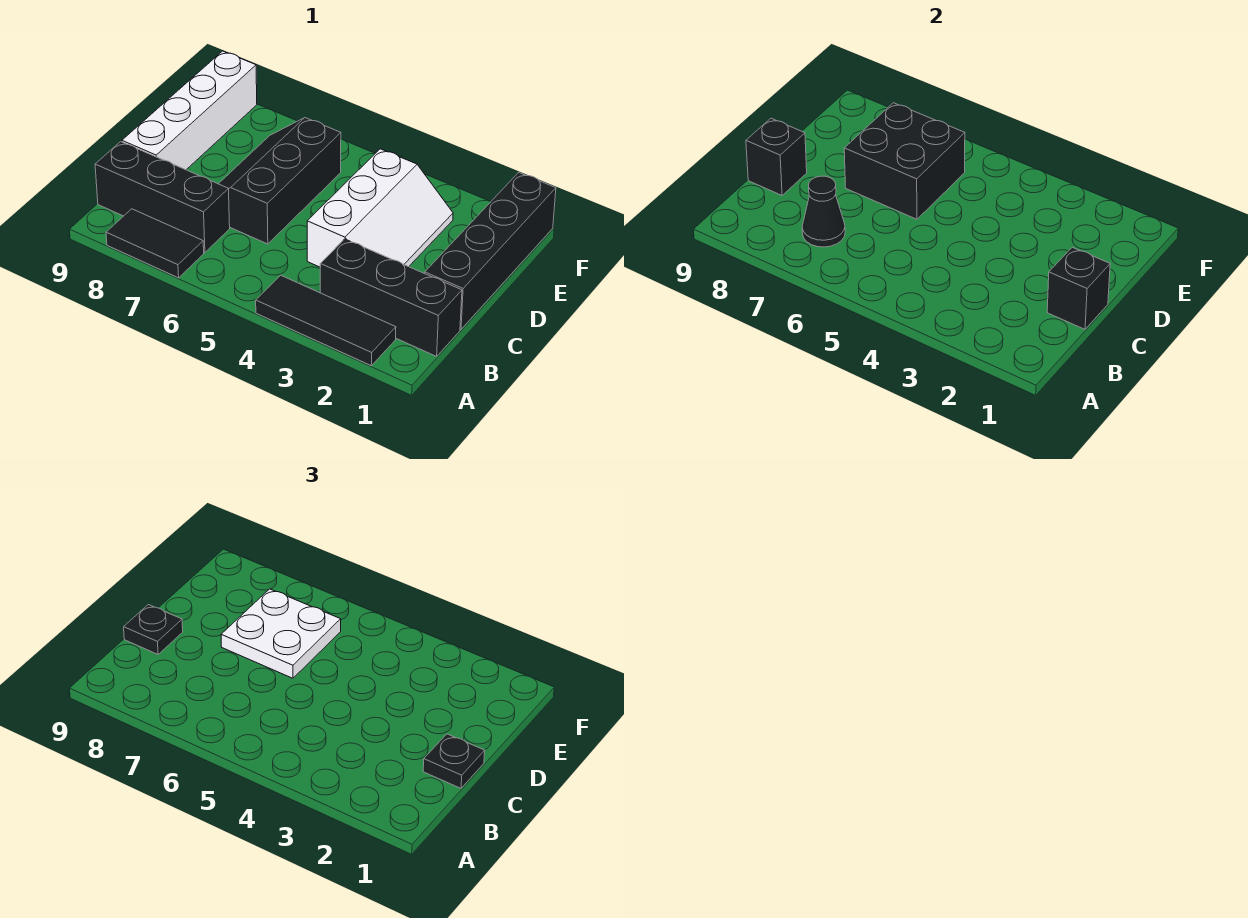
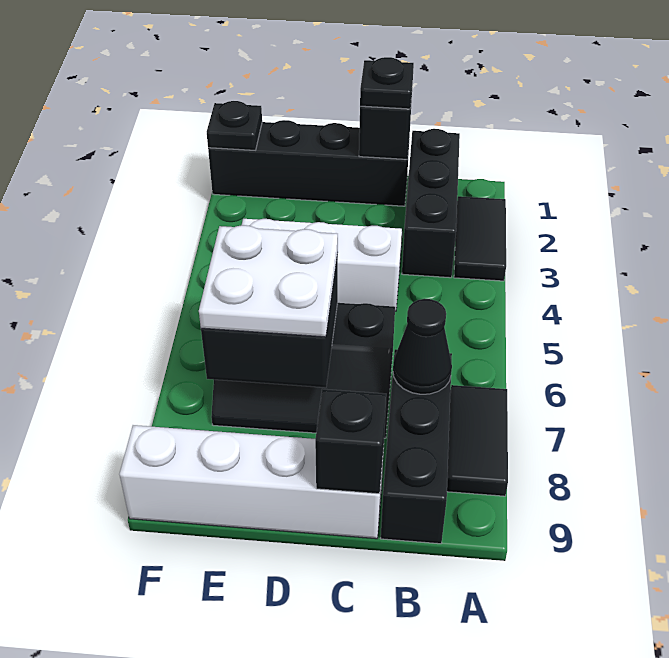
black tile A2:A4 level 1 -> black tile A2:A3 level 1
black plate C9 level 3 -> black plate F1 level 2

